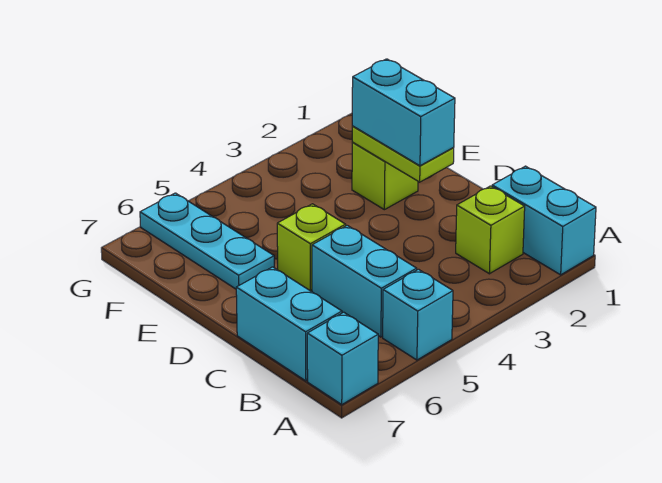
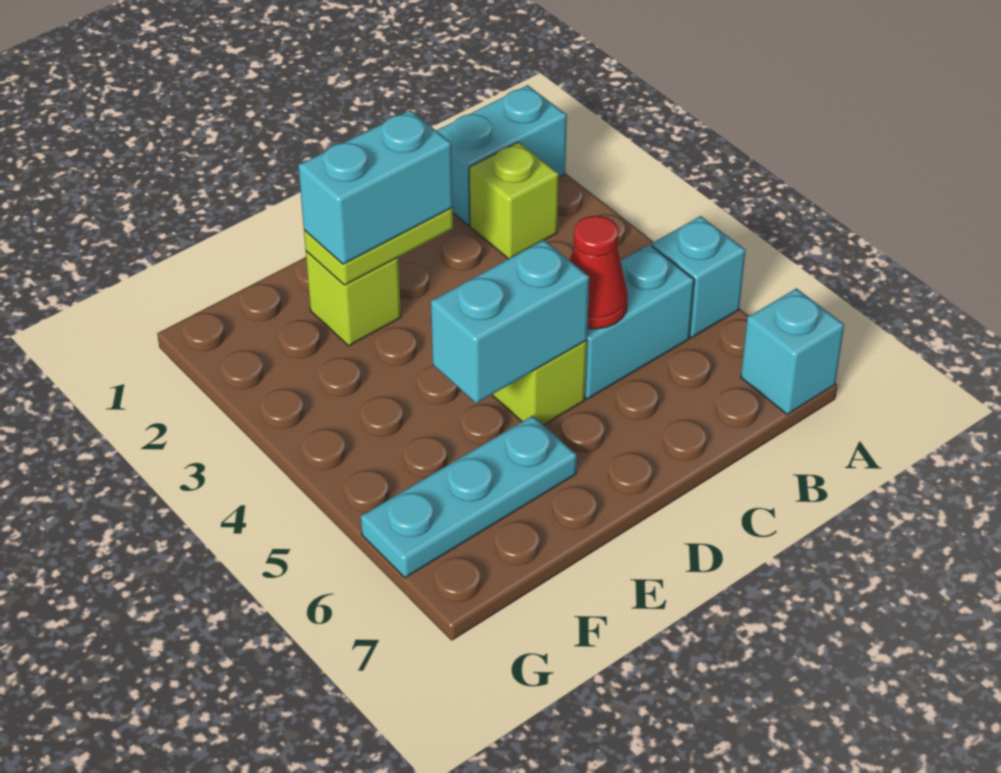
cyan brick B7:C7 level 1 -> cyan brick D5:E5 level 2
none -> red cone C5 level 2

